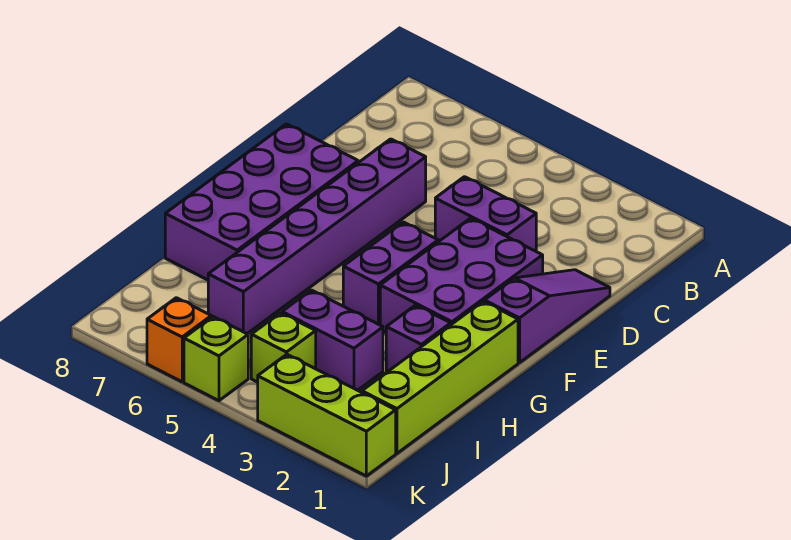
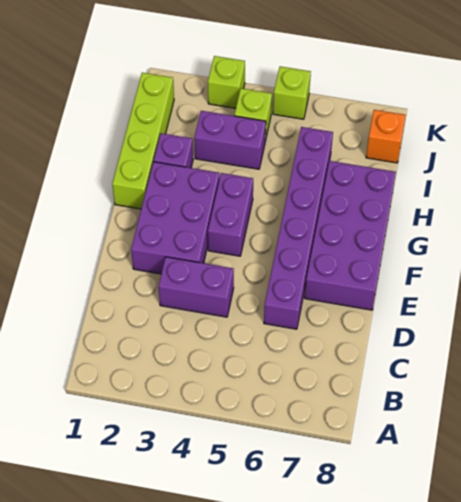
purple slope D1:F1 level 1 top F -> none
lime brick K1:K3 level 1 -> lime brick K3 level 1
orange brick K6 level 1 -> orange brick J8 level 1

